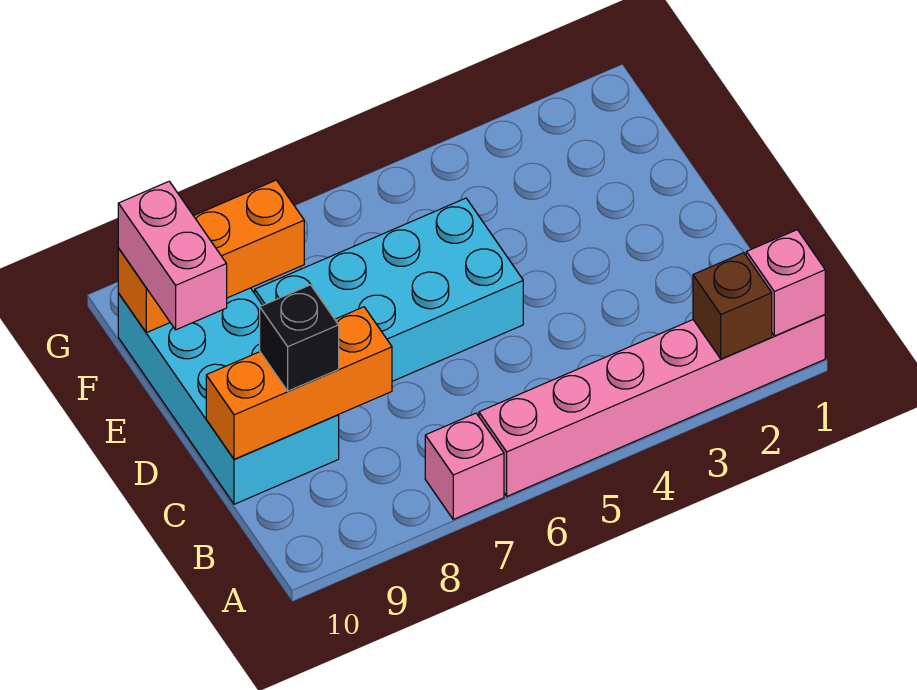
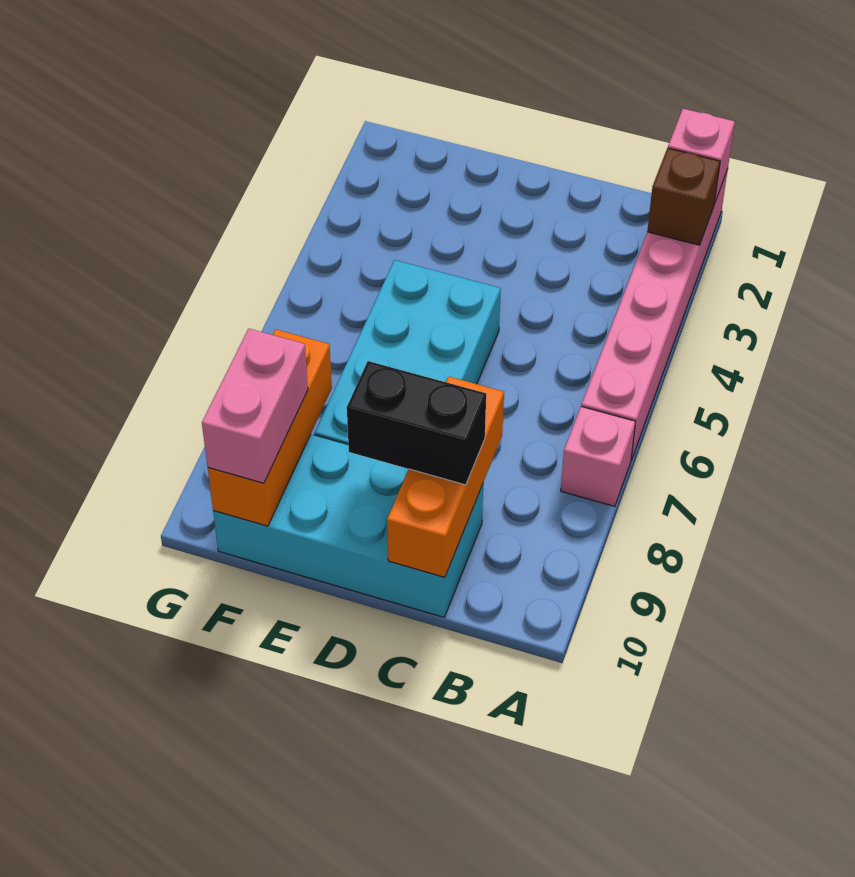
black brick C9 level 3 -> black brick C9:D9 level 3
pink brick E10:F10 level 3 -> pink brick F9:F10 level 3

